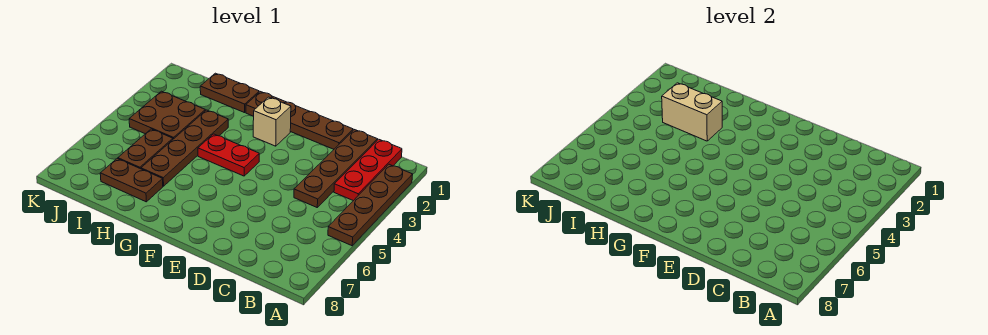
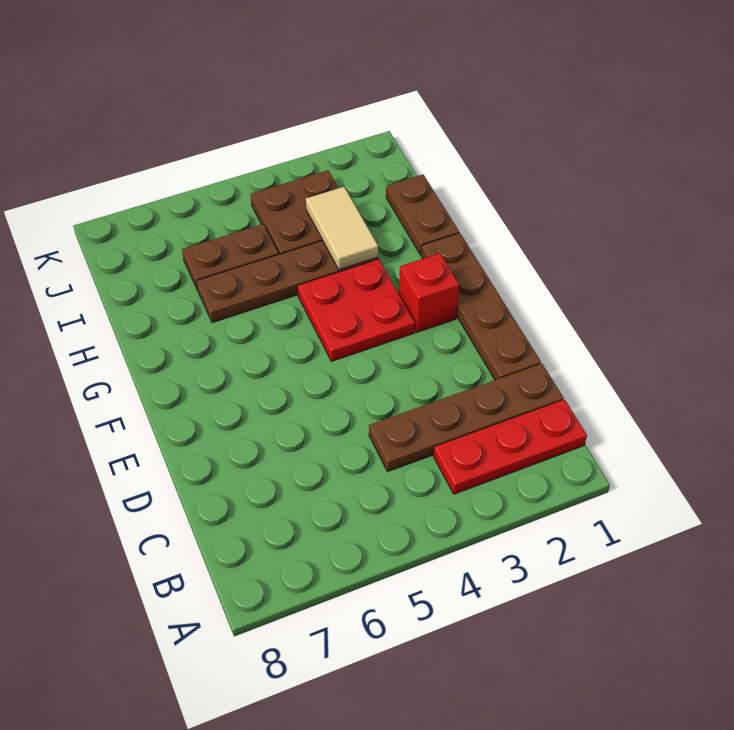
brown plate A2:A5 level 1 -> none
tan brick F2 level 1 -> red brick F2 level 1
red plate F4:G4 level 1 -> red plate F3:G4 level 1
tan brick H3:I3 level 2 -> tan tile H3:I3 level 2
brown plate H7:I7 level 1 -> none

